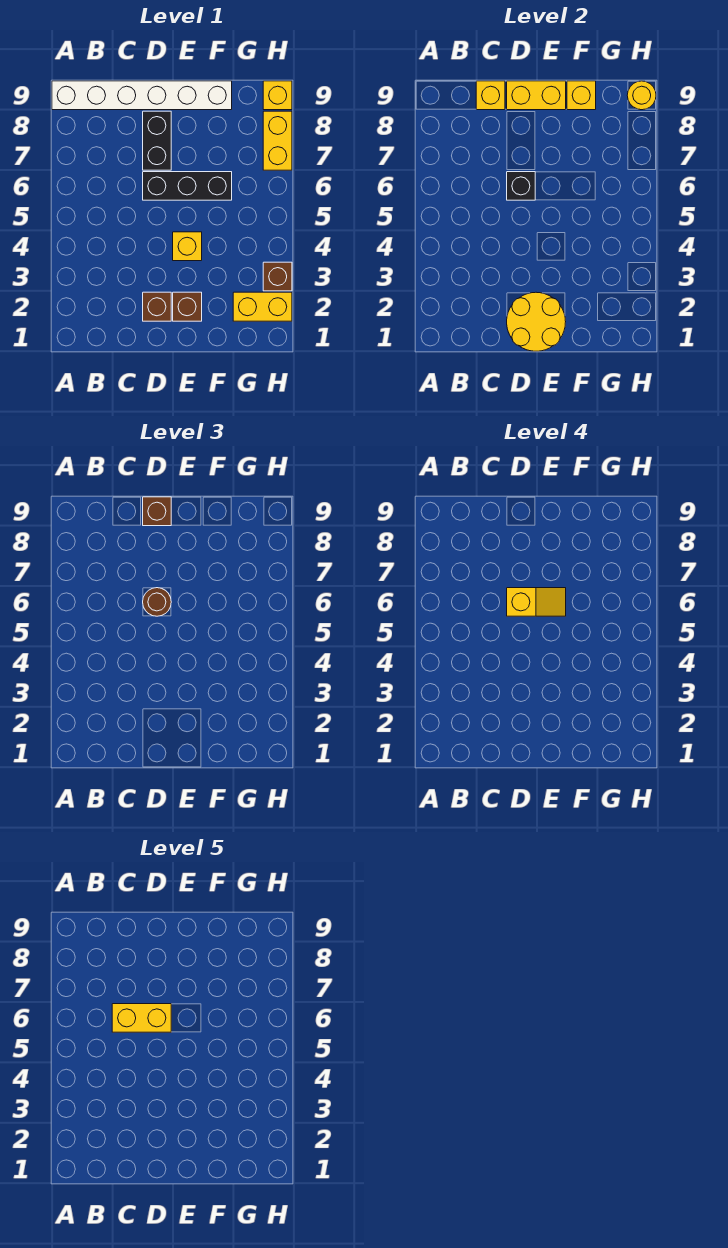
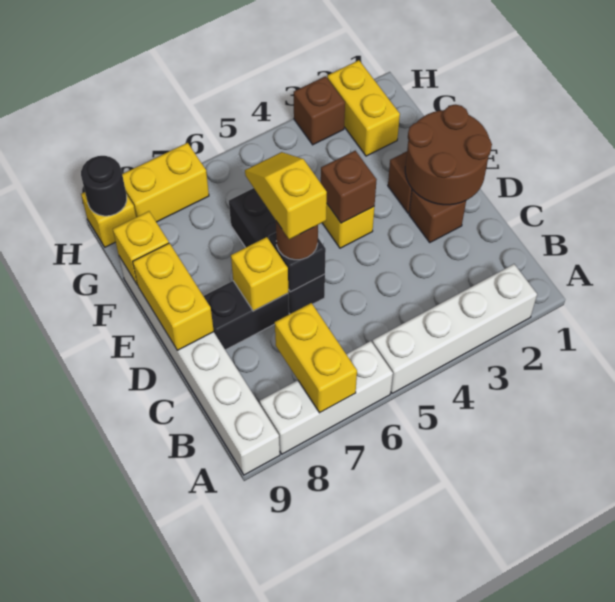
none -> white brick A2:A5 level 1
none -> white brick A6:A8 level 1
yellow brick C6:D6 level 5 -> yellow brick A7:B7 level 2
yellow brick C9 level 2 -> yellow brick D7 level 2
yellow round brick D1:E2 level 2 -> brown round brick D1:E2 level 2
brown brick D9 level 3 -> brown brick E4 level 2
yellow round brick H9 level 2 -> black round brick H9 level 2

